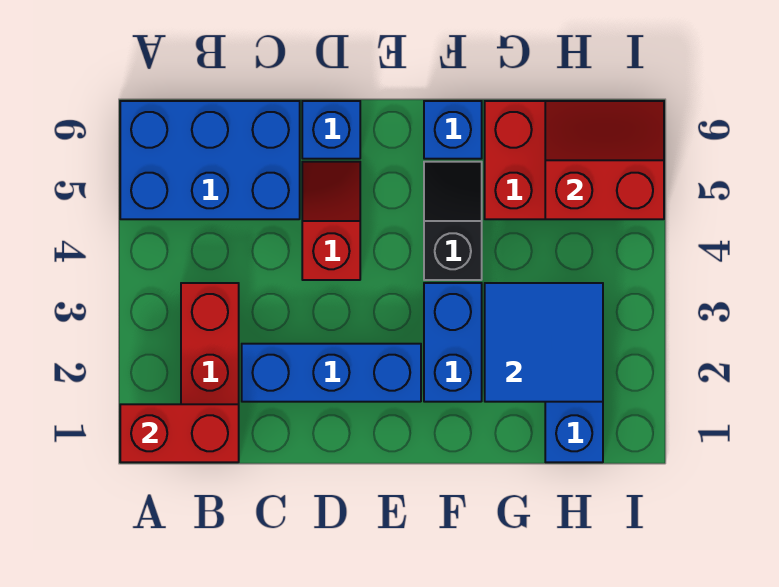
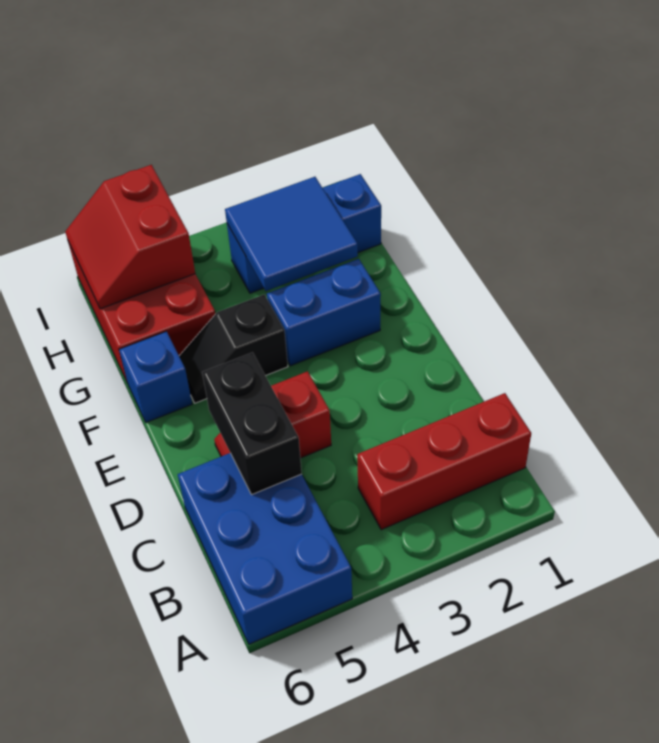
red brick A1:B1 level 2 -> none
blue brick C2:E2 level 1 -> none
none -> black brick C5:D5 level 2
blue brick D6 level 1 -> none

